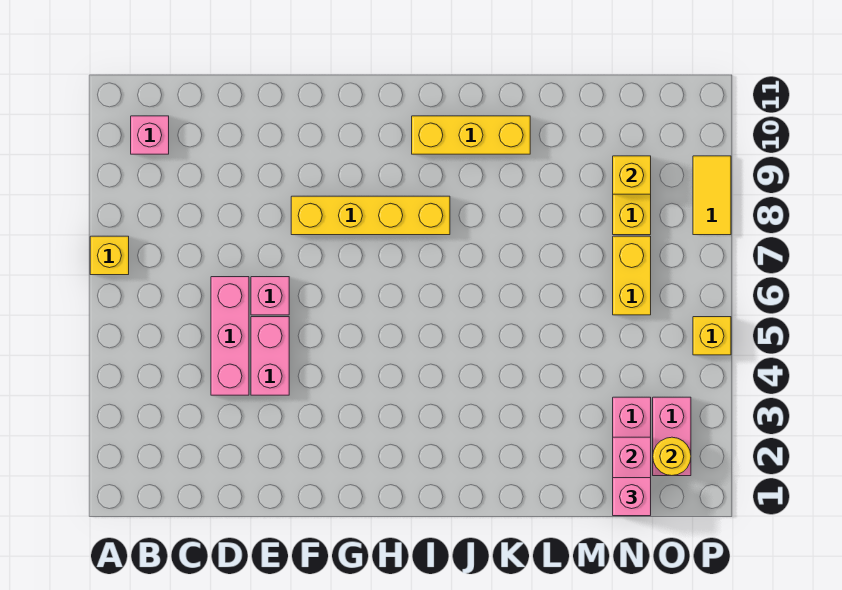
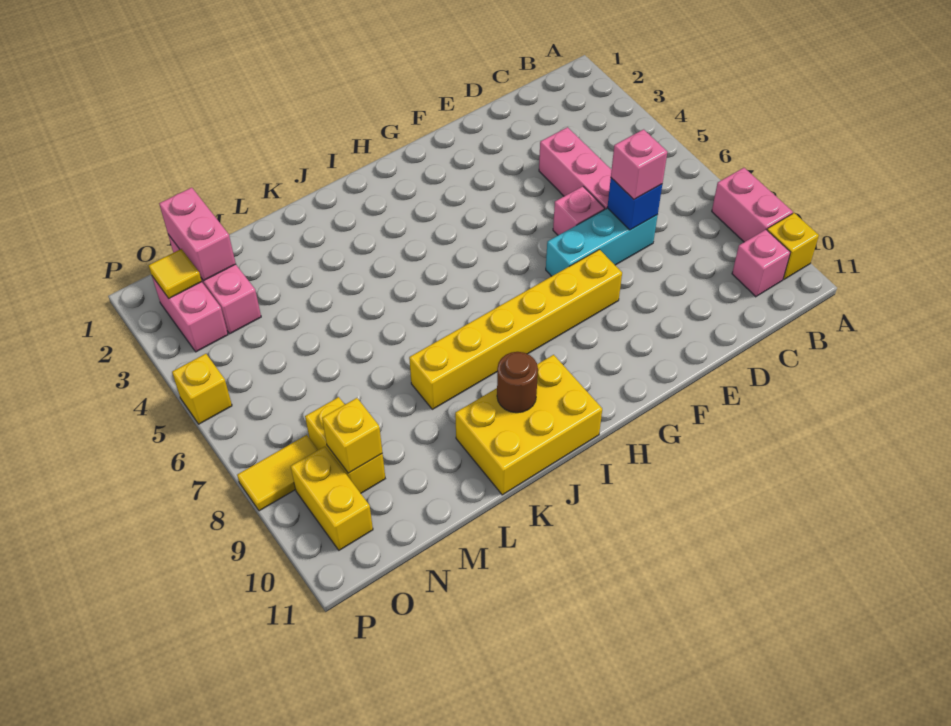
yellow brick A7 level 1 -> yellow brick A10 level 1
none -> cyan brick D7:F7 level 1
none -> blue brick D7 level 2
pink brick E4:E5 level 1 -> pink brick A8:A9 level 1
yellow brick F8:I8 level 1 -> yellow brick F8:K8 level 1
yellow brick I10:K10 level 1 -> yellow brick I10:K11 level 1
none -> brown round brick J10 level 2
pink brick N1 level 3 -> pink brick D7 level 3
yellow brick N6:N7 level 1 -> yellow brick O9:O10 level 1
yellow round brick O2 level 2 -> yellow tile O2 level 2
yellow tile P8:P9 level 1 -> yellow tile O8:P8 level 1

